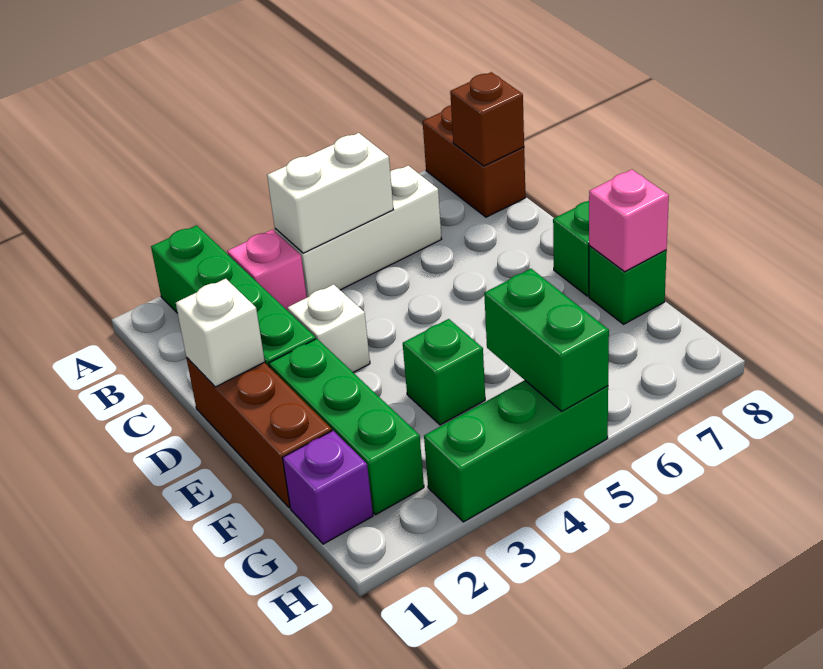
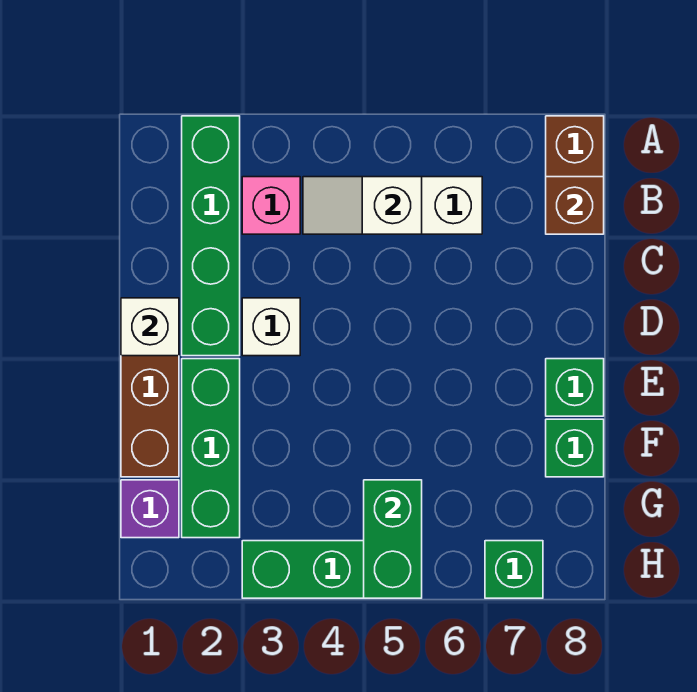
white brick B4:B5 level 2 -> white slope B4:B5 level 2 top 5
green brick F4 level 1 -> green brick H7 level 1
pink brick F8 level 2 -> none

